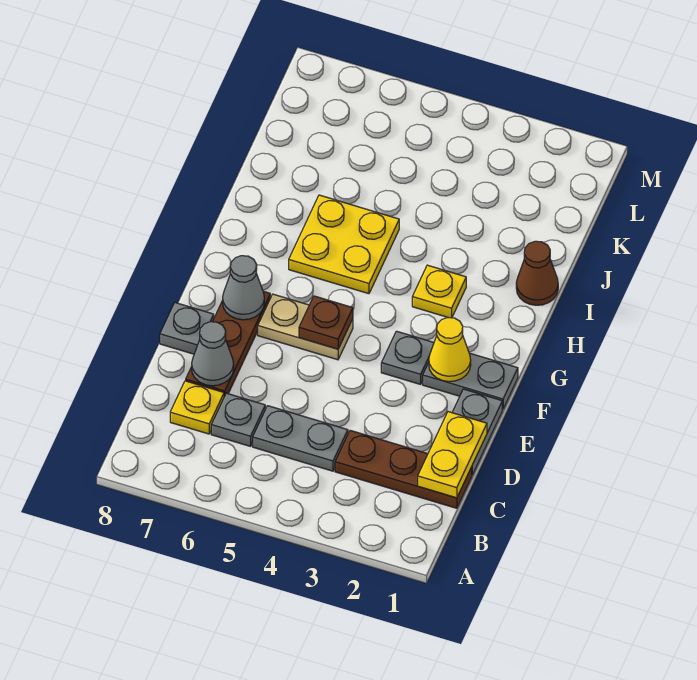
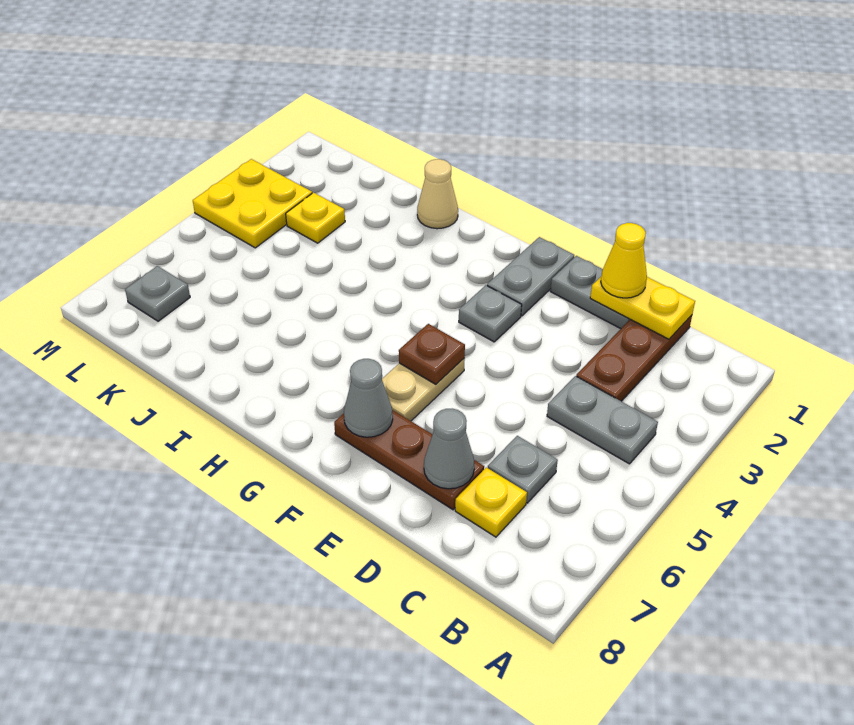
grey plate C4:C5 level 1 -> grey plate B4:C4 level 1
grey plate E8 level 1 -> grey plate L7 level 1
yellow cone F2 level 2 -> yellow cone D1 level 3
yellow plate H3 level 1 -> yellow plate K3 level 1
yellow plate H5:I6 level 1 -> yellow plate L3:M4 level 1
brown cone I1 level 1 -> tan cone I1 level 1

